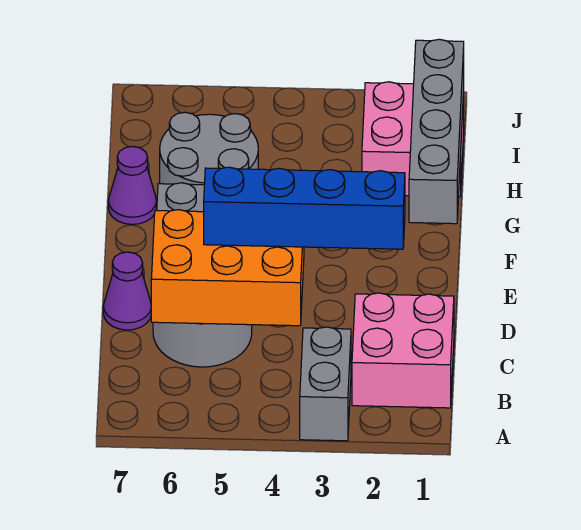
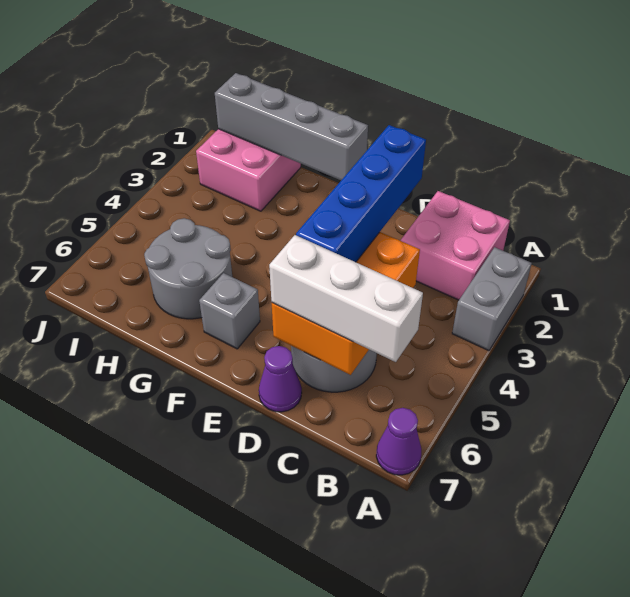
grey brick A3:B3 level 1 -> grey brick A2:A3 level 1
none -> white brick B6:D6 level 3
purple cone G7 level 1 -> purple cone A7 level 1

